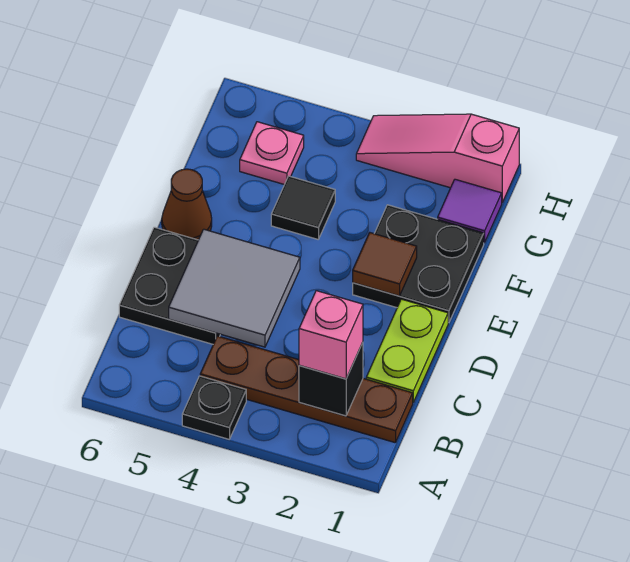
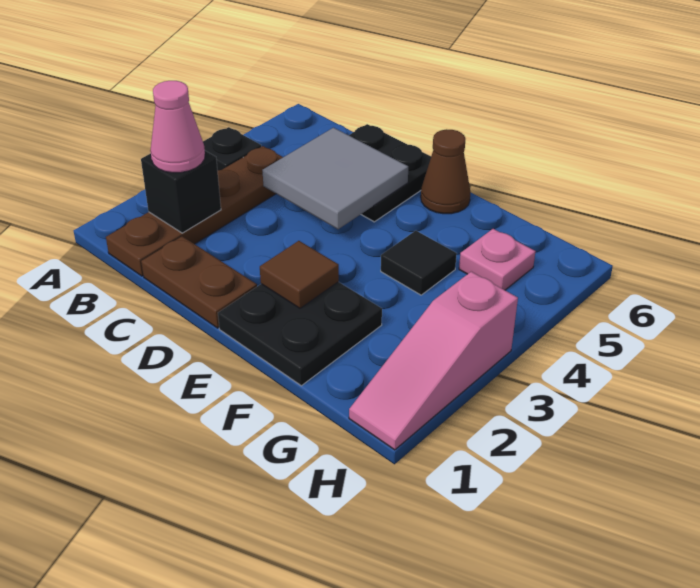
pink brick B2 level 3 -> pink cone B2 level 3
lime plate C1:D1 level 1 -> brown plate C1:D1 level 1
purple tile G1 level 1 -> none
pink slope H1:H3 level 1 top 1 -> pink slope H1:H3 level 1 top 3

